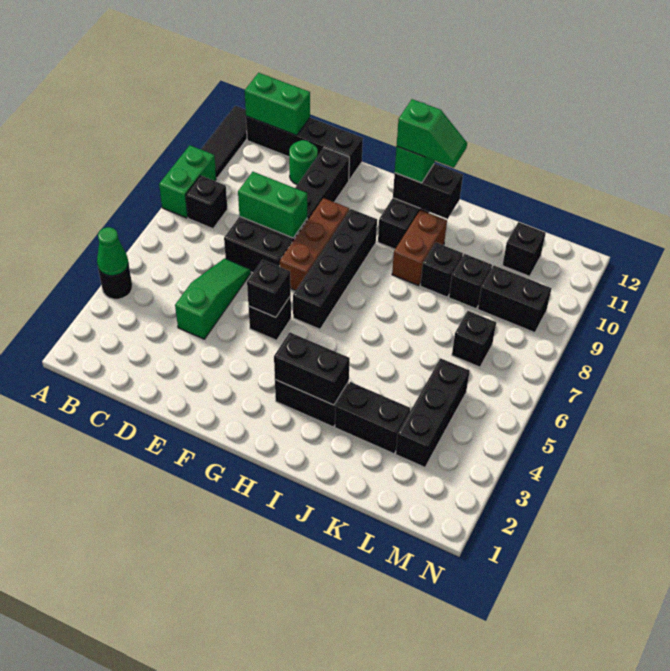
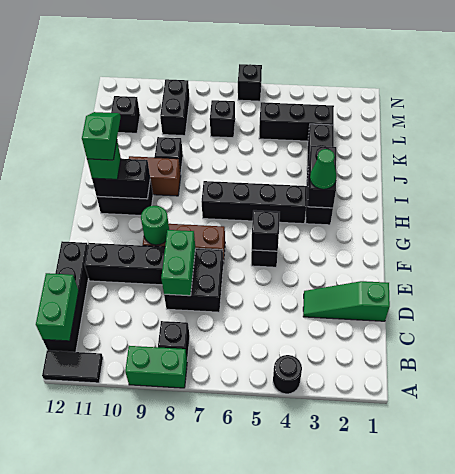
green cone A4 level 2 -> green cone H3 level 3
black tile A10:A12 level 1 -> black tile A11:A12 level 1
green slope D4:D6 level 1 top 4 -> green slope D1:D3 level 1 top 1
green round brick D11 level 1 -> green round brick F9 level 2
black brick G6:G9 level 1 -> black brick H4:H7 level 1
black brick H11:I11 level 2 -> black brick H10:H11 level 2
black brick K9 level 1 -> black brick N6 level 1

